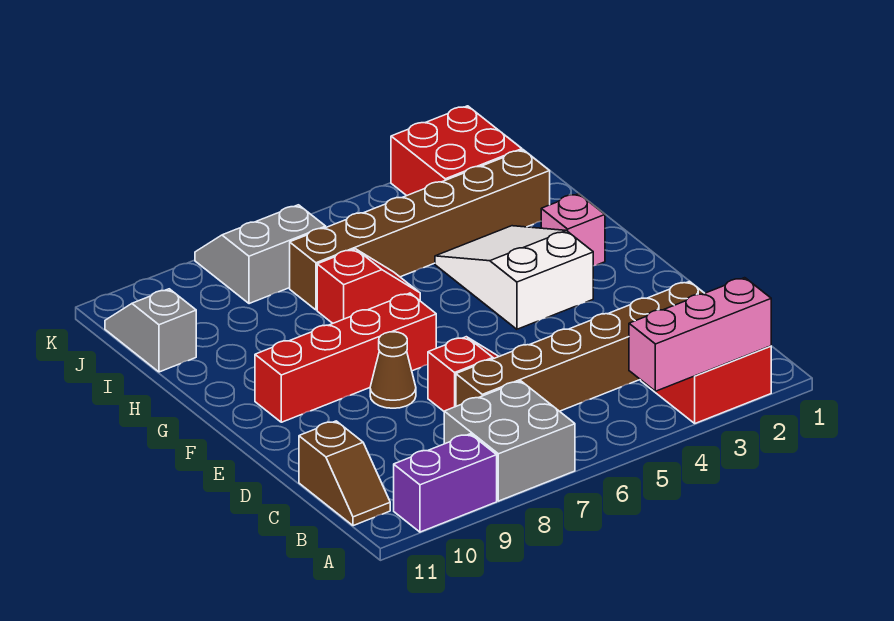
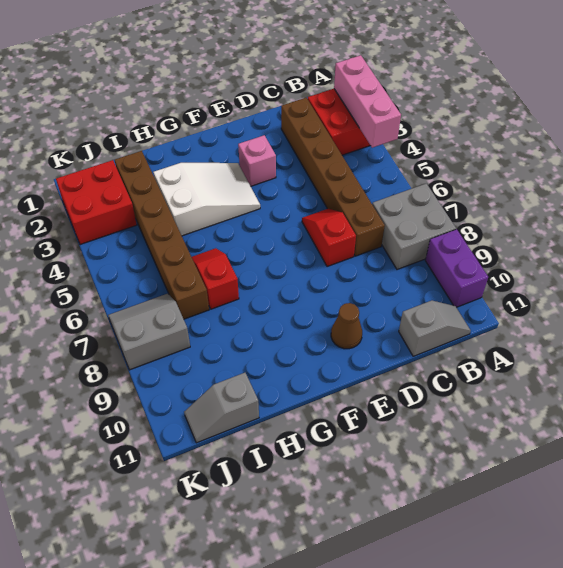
brown slope B11:C11 level 1 top C -> grey slope B11:C11 level 1 top C
brown cone E8 level 1 -> brown cone E10 level 1
white slope F3:H4 level 1 top F -> white slope F3:H4 level 1 top H
red brick F7:F10 level 1 -> none
pink brick G2 level 1 -> pink brick E3 level 1
grey slope J7:K8 level 1 top J -> grey slope J7:K8 level 1 top 8

